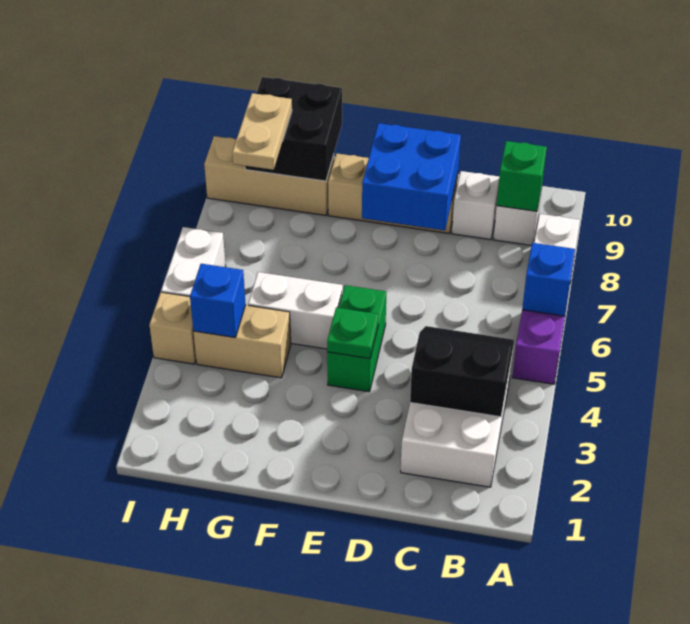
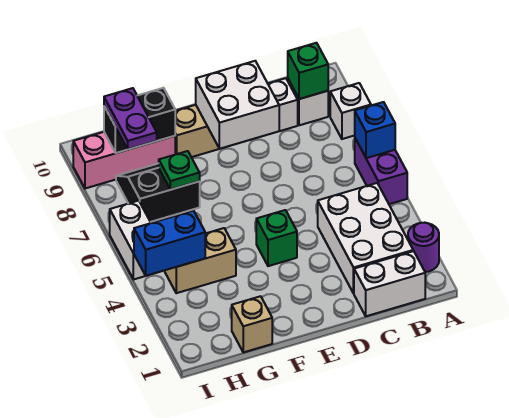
none -> purple round brick A2 level 1
black slope B3:C4 level 2 top 3 -> black slope G7:H8 level 1 top 7
blue brick D8:E9 level 2 -> white brick D8:E9 level 2
green brick E4:E5 level 1 -> green brick E4 level 1
green plate E4 level 2 -> green plate G7 level 2
white brick F5:G5 level 1 -> white brick B1:C1 level 1
tan brick G9:I9 level 1 -> pink brick G9:I9 level 1
black brick G9:H10 level 2 -> black brick G9:H9 level 2
blue brick H4 level 2 -> blue brick H4:I4 level 2
tan plate H8:H9 level 3 -> purple plate H8:H9 level 3
tan brick I4 level 1 -> tan brick G1 level 1

